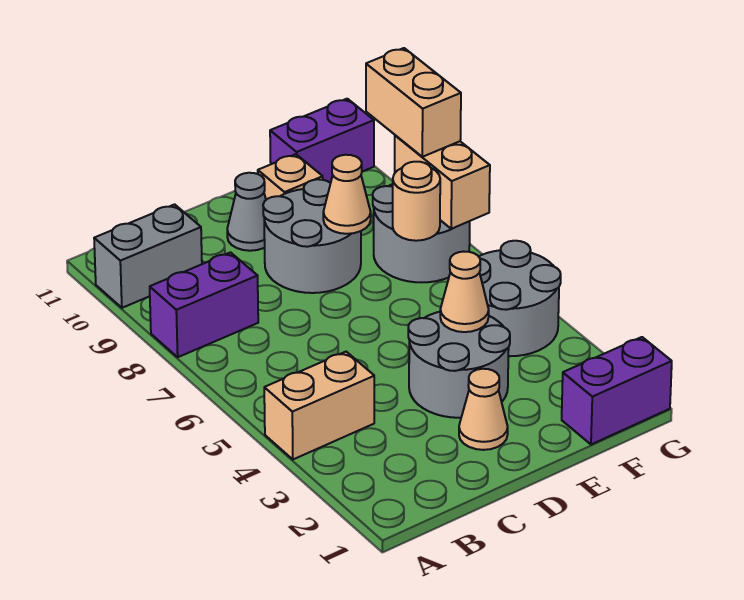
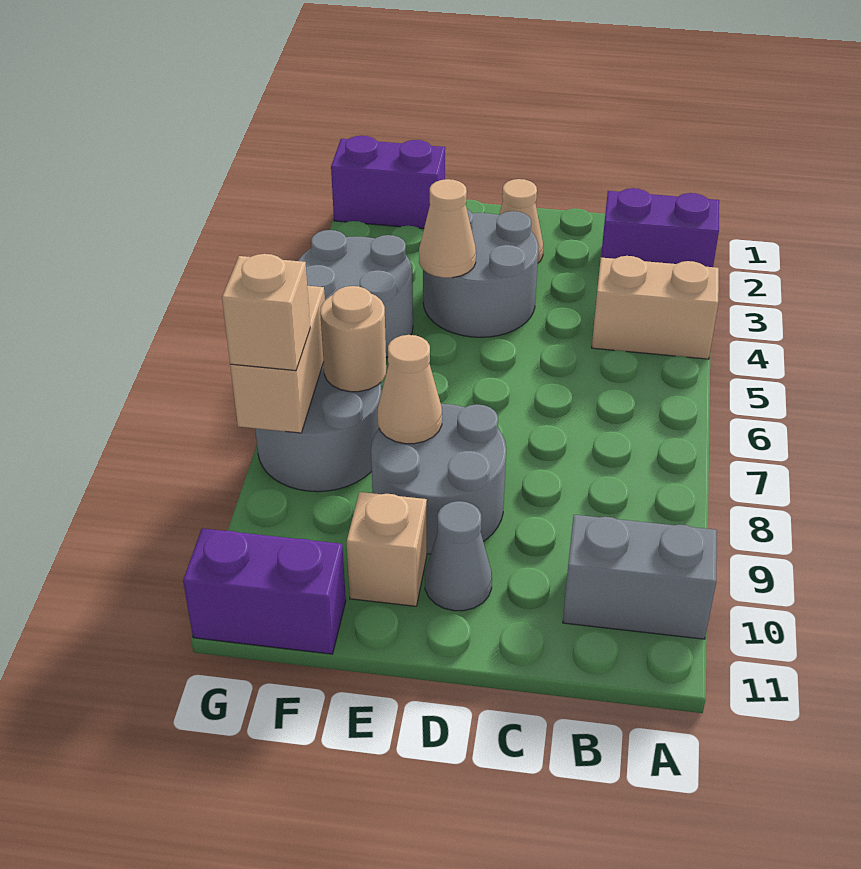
purple brick A8:B8 level 1 -> purple brick A2:B2 level 1
tan brick G8:G9 level 3 -> tan brick G8 level 3

